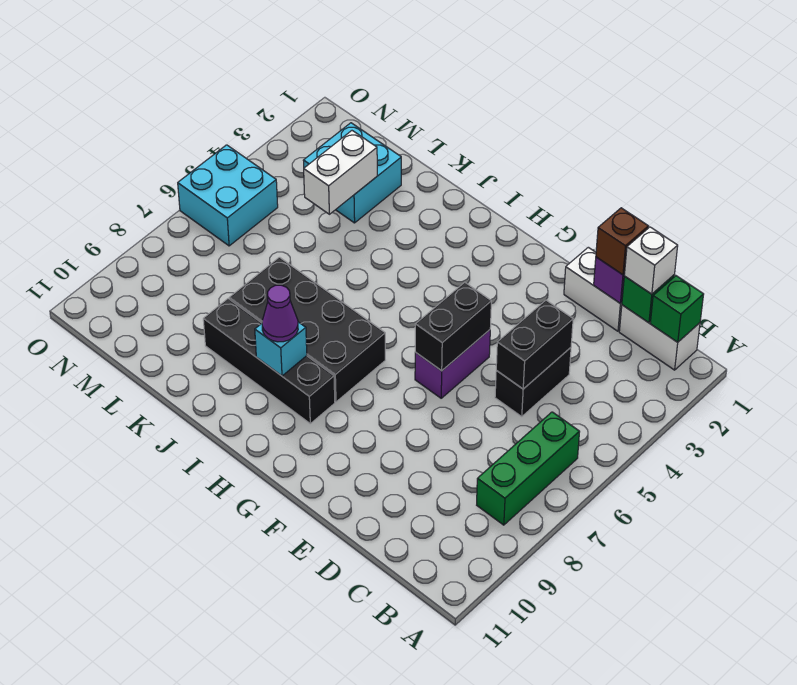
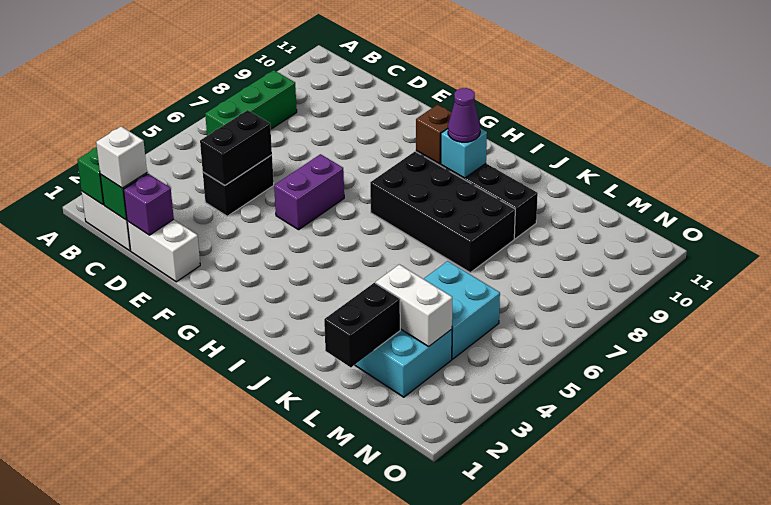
brown brick D1 level 3 -> brown brick H9 level 2
black brick F5:F6 level 2 -> black brick L1:L2 level 2
white brick L3:L4 level 2 -> white brick L3:M3 level 2
cyan brick N5:O6 level 1 -> cyan brick L4:M5 level 1

